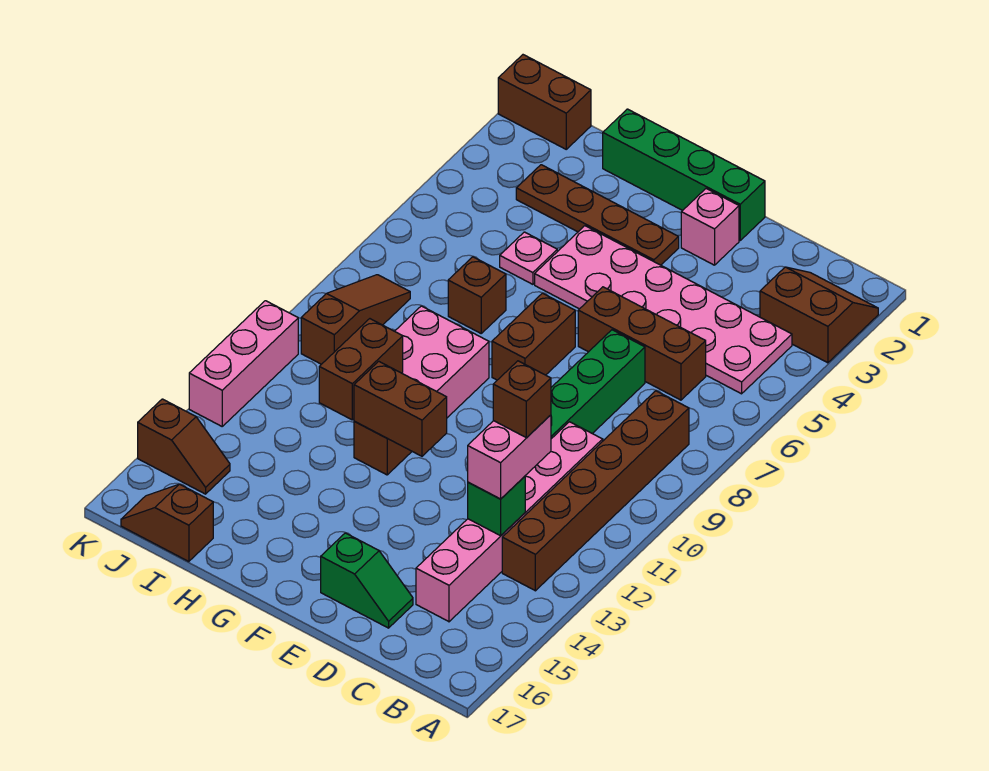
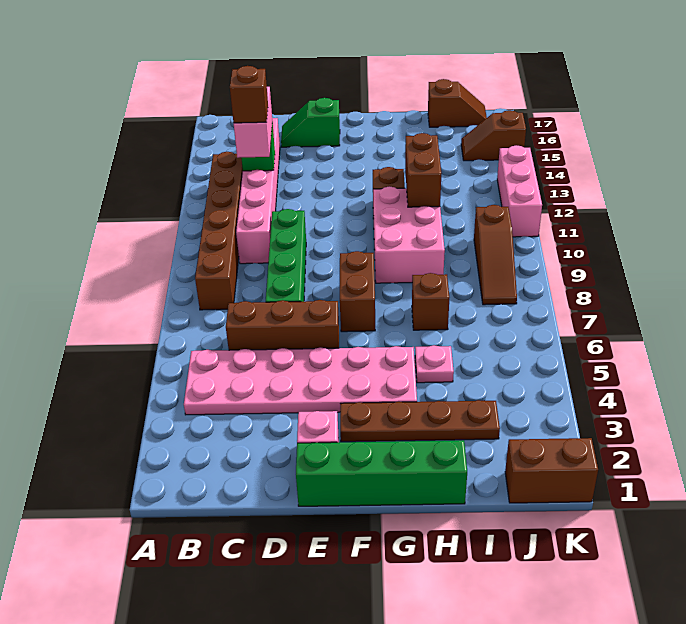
brown slope A2:B3 level 1 top 3 -> none
brown brick F12:G12 level 2 -> none

